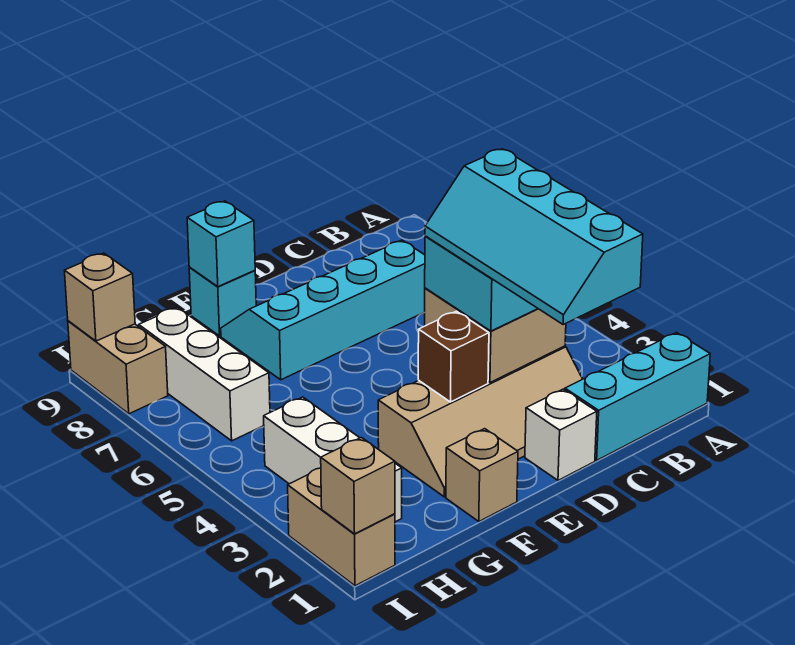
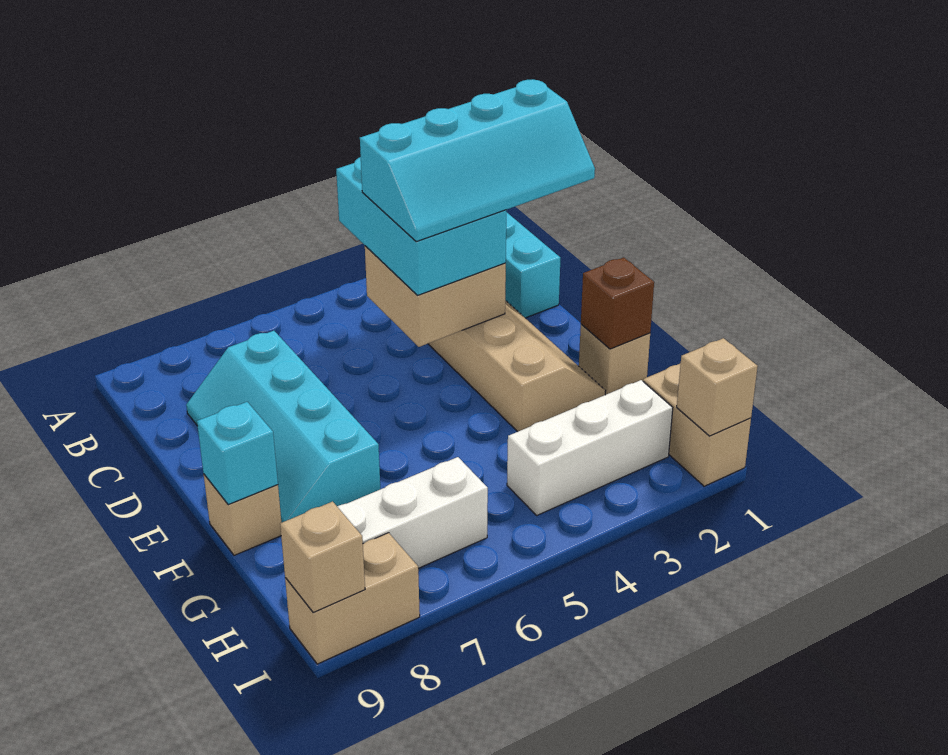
white brick D1 level 1 -> none
brown brick E3 level 2 -> brown brick F1 level 2
cyan brick F9 level 1 -> tan brick F9 level 1
tan brick I1:I2 level 1 -> tan brick H1:I1 level 1

